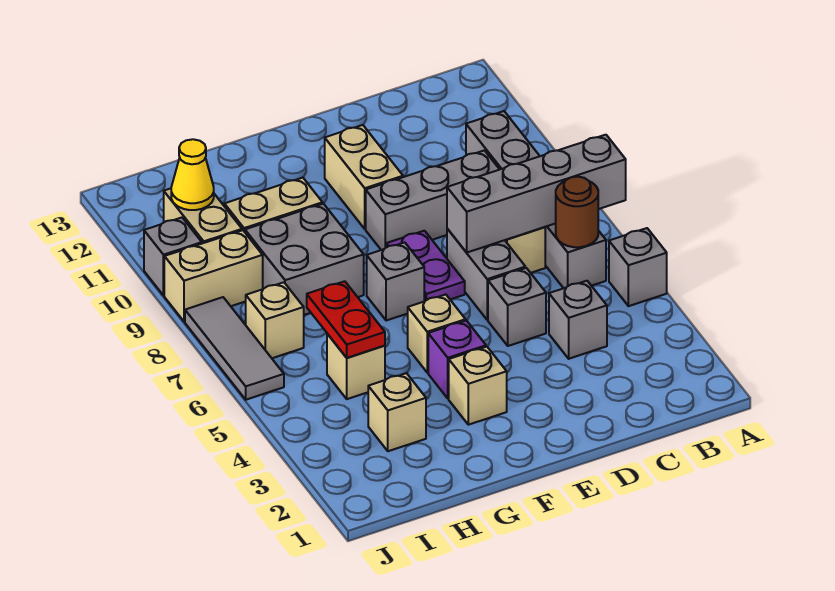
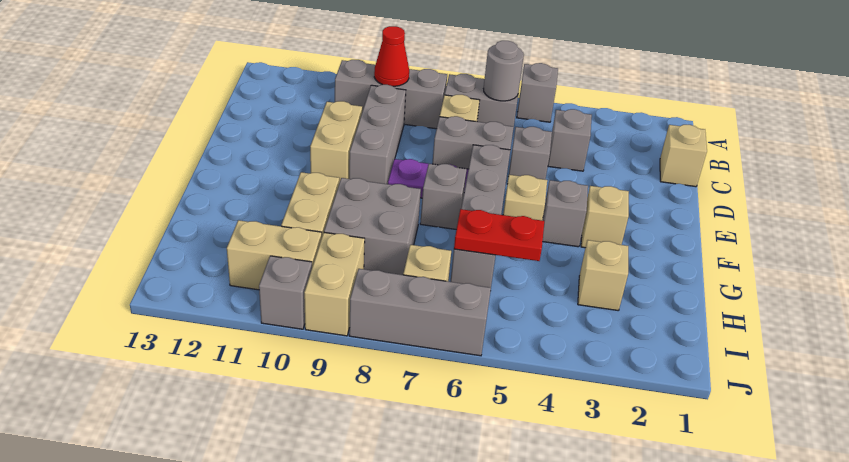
grey brick A7:D7 level 2 -> grey brick E6:H6 level 1
brown round brick B6 level 2 -> grey round brick B6 level 2
none -> red cone B9 level 2
tan brick E10:E11 level 1 -> tan brick D10:E10 level 1
purple brick F4 level 1 -> grey brick F4 level 1
tan brick H5 level 1 -> tan brick C1 level 1
yellow cone I11 level 2 -> none
grey tile J6:J8 level 1 -> grey brick J6:J8 level 1

